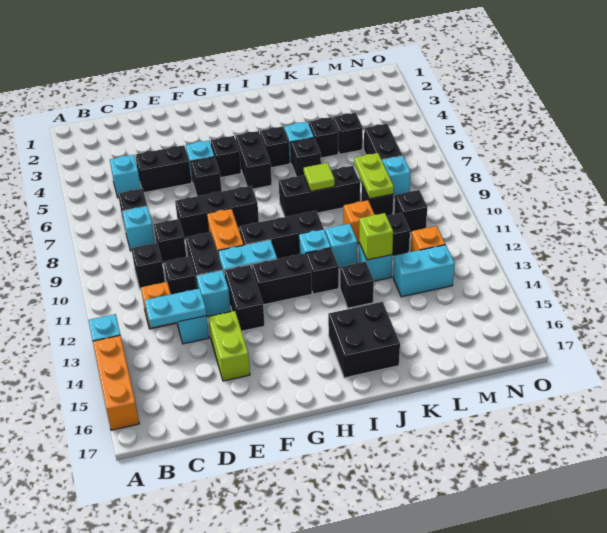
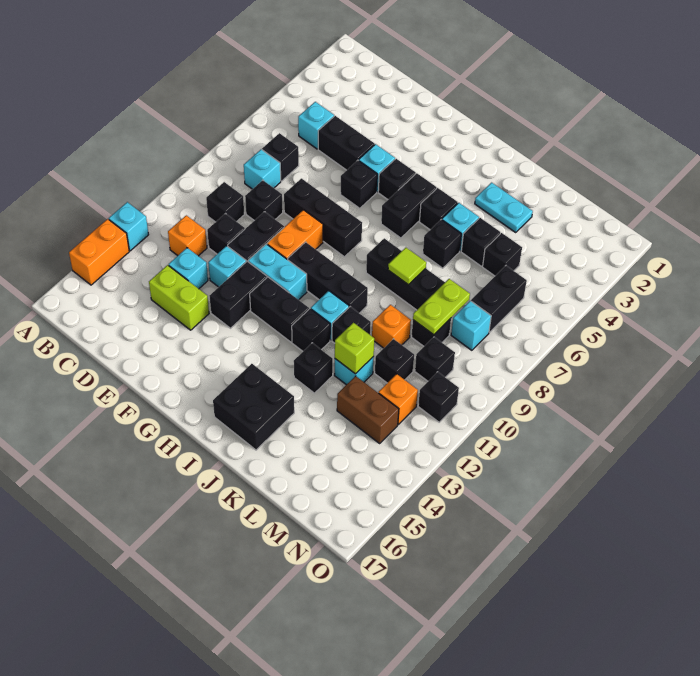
orange brick A14:A16 level 1 -> orange brick A14:A15 level 1
cyan plate C13:D13 level 2 -> cyan plate J3:K3 level 1
lime brick E14:E15 level 1 -> lime brick D14:E14 level 1
cyan brick J11 level 1 -> black brick J11 level 1
cyan brick L13:M13 level 1 -> brown brick L13:M13 level 1
none -> black brick N11 level 1

